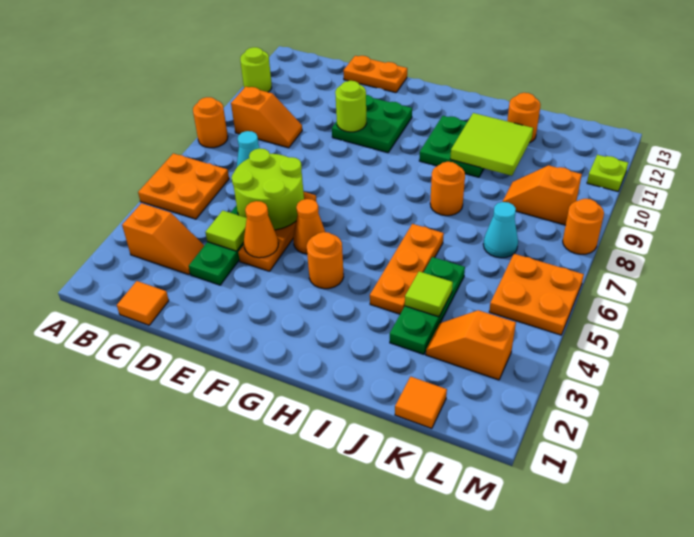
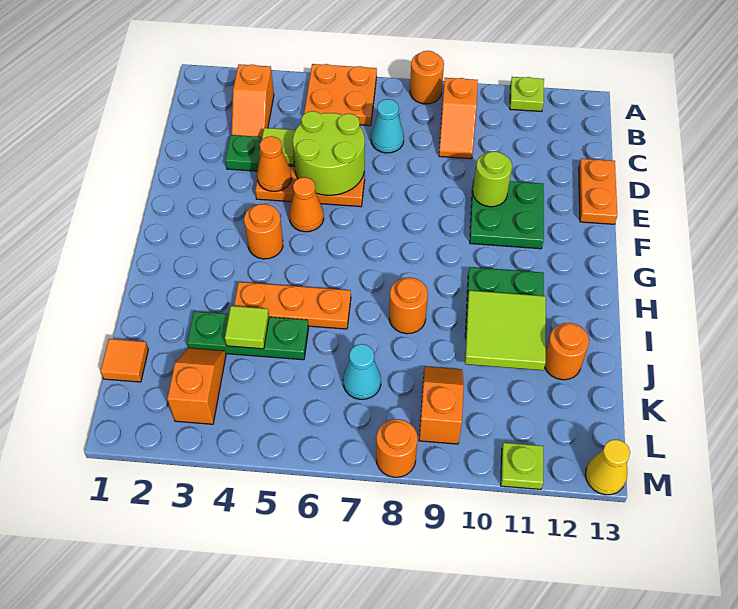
lime round brick A11 level 1 -> lime plate A11 level 1
orange tile C1 level 1 -> none
orange plate L5:M6 level 1 -> none
none -> yellow cone M13 level 1

